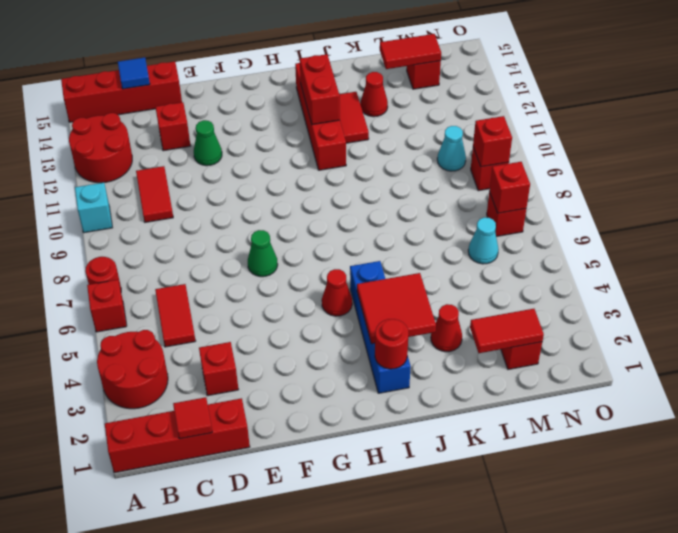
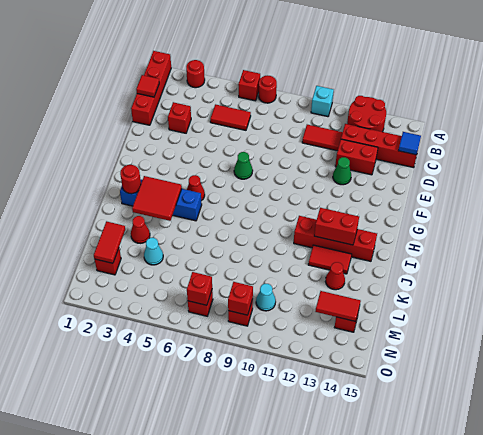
red round brick A3:B4 level 1 -> red round brick A3 level 1
red brick A15:D15 level 1 -> red brick C12:C15 level 1
red brick D13 level 1 -> red brick D12:D13 level 1
red tile L14:M14 level 2 -> red tile M13:M14 level 2
cyan cone M6 level 1 -> cyan cone L4 level 1

